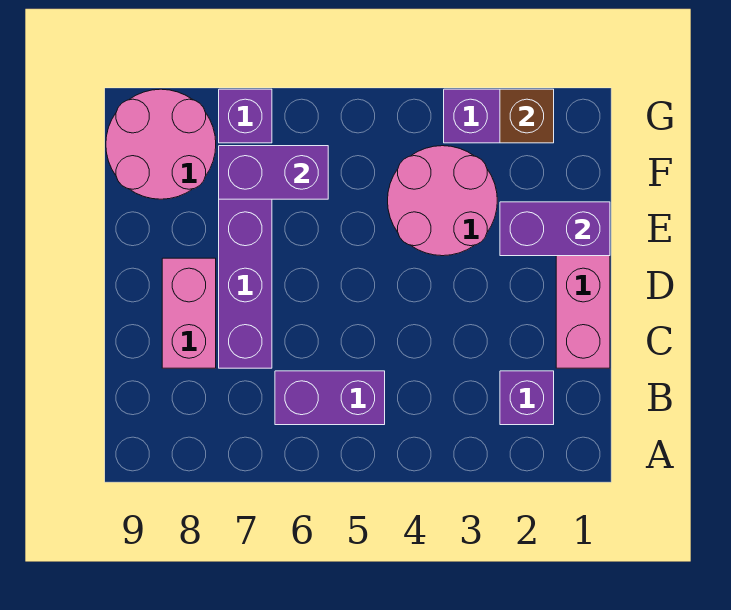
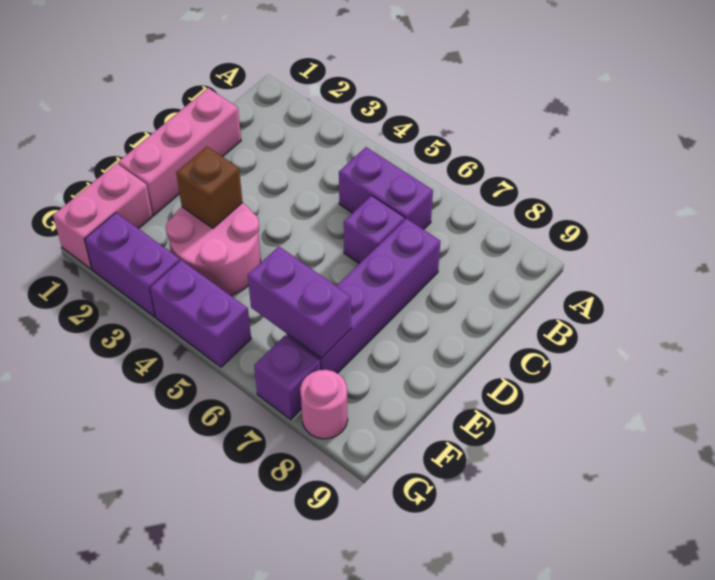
purple brick B2 level 1 -> purple brick C6 level 1
pink brick C8:D8 level 1 -> pink brick F1:G1 level 1
purple brick E1:E2 level 2 -> purple brick G4:G5 level 1
pink round brick F8:G9 level 1 -> pink round brick G8 level 1
brown brick G2 level 2 -> brown brick E3 level 2

